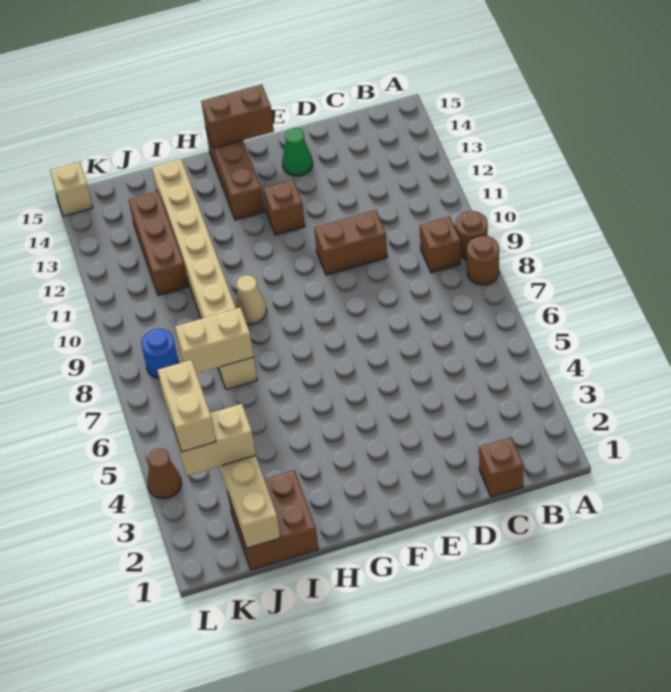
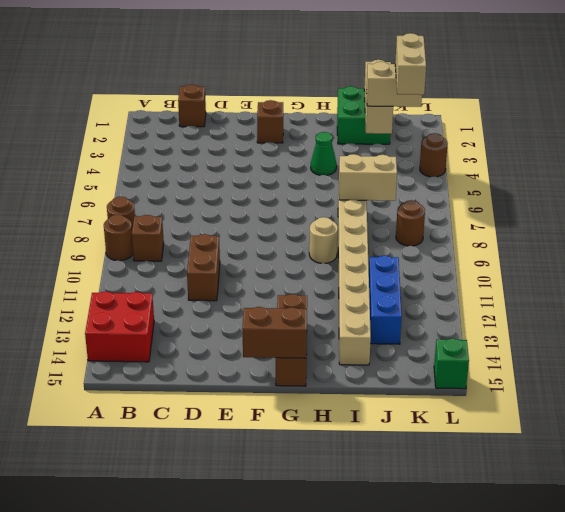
none -> red brick A13:B14 level 1
brown brick D10:E10 level 1 -> brown brick D10:D11 level 1
green cone E14 level 1 -> green cone H4 level 1
brown brick F12 level 1 -> brown brick F2 level 1
tan cone H9 level 1 -> tan round brick H9 level 1
brown brick I1:J2 level 1 -> green brick I1:J2 level 1
brown brick J11:J13 level 1 -> blue brick J11:J13 level 1
blue round brick K8 level 1 -> brown round brick K8 level 1
brown cone L4 level 1 -> brown round brick L4 level 1
tan brick L15 level 1 -> green brick L15 level 1

